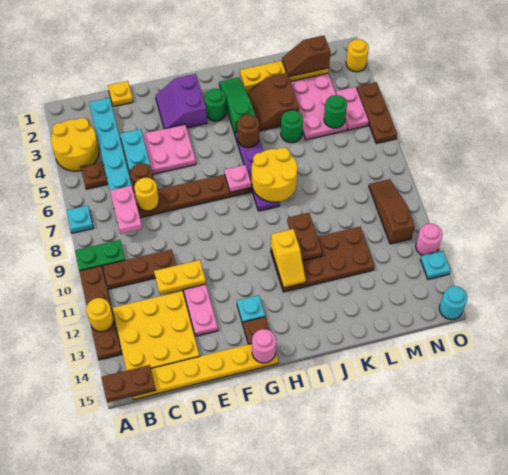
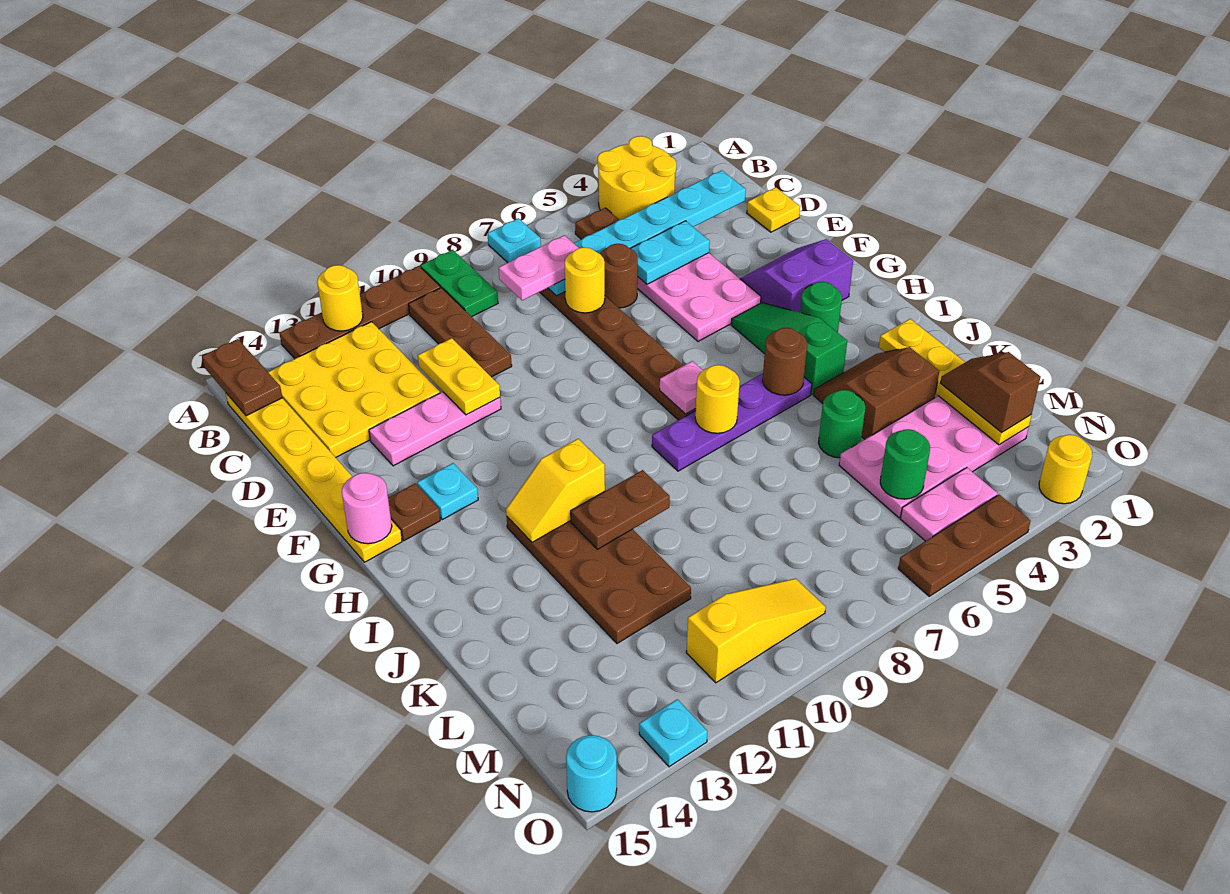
green slope I2:I4 level 1 top 4 -> green slope G4:I4 level 1 top I
yellow round brick I7:J8 level 2 -> yellow round brick I7 level 2
brown slope N9:N11 level 1 top 11 -> yellow slope N9:N11 level 1 top 11
pink round brick O12 level 1 -> none

